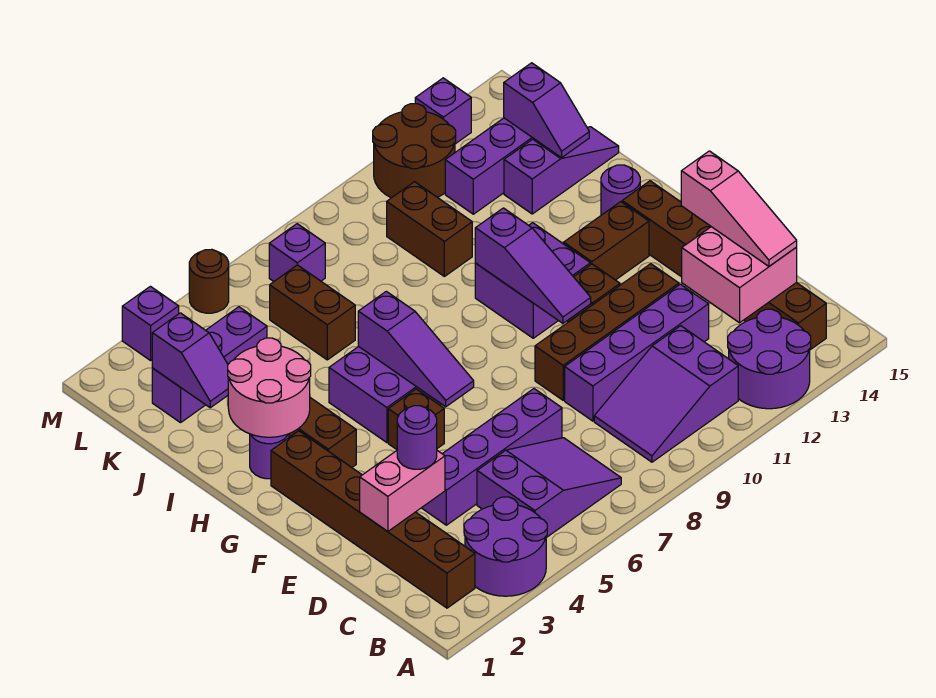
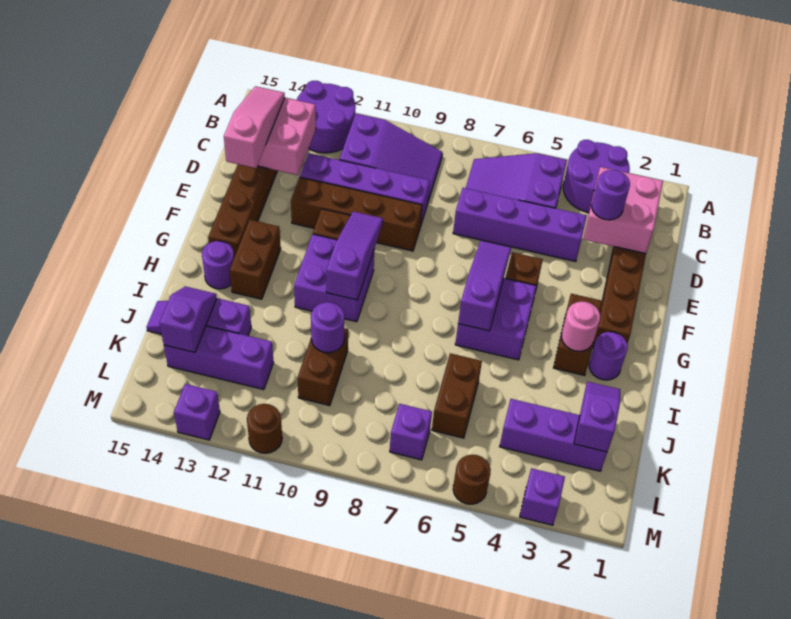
pink brick D2:D3 level 2 -> pink brick C2:D3 level 2
brown brick G12:G13 level 1 -> brown brick G13:H13 level 1
pink round brick H2:I3 level 2 -> pink round brick H3 level 2
none -> purple round brick J10 level 2
brown round brick L11:M12 level 1 -> brown round brick M11 level 1

